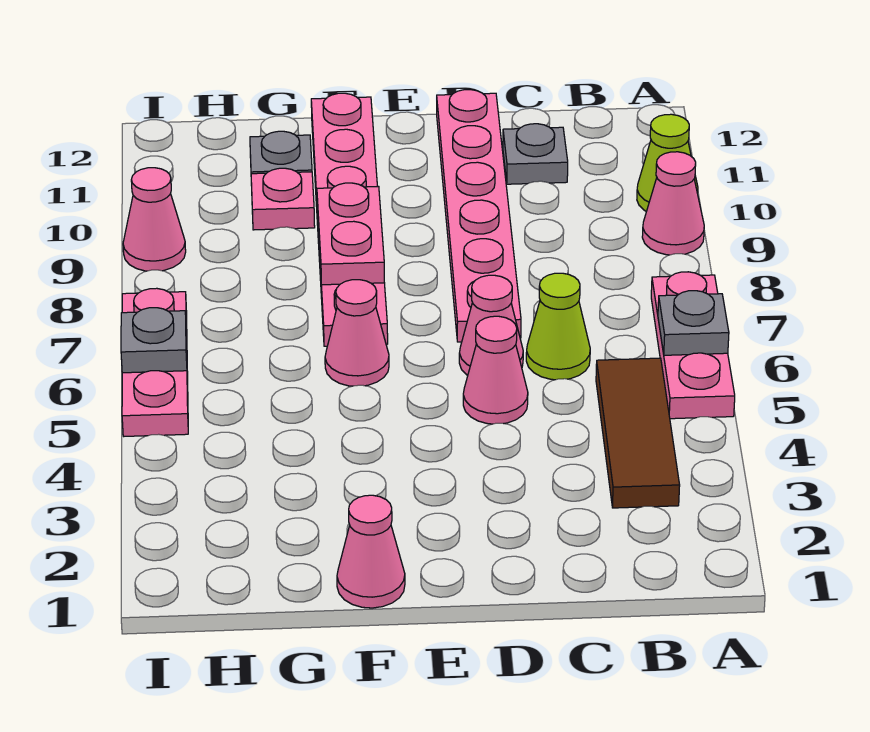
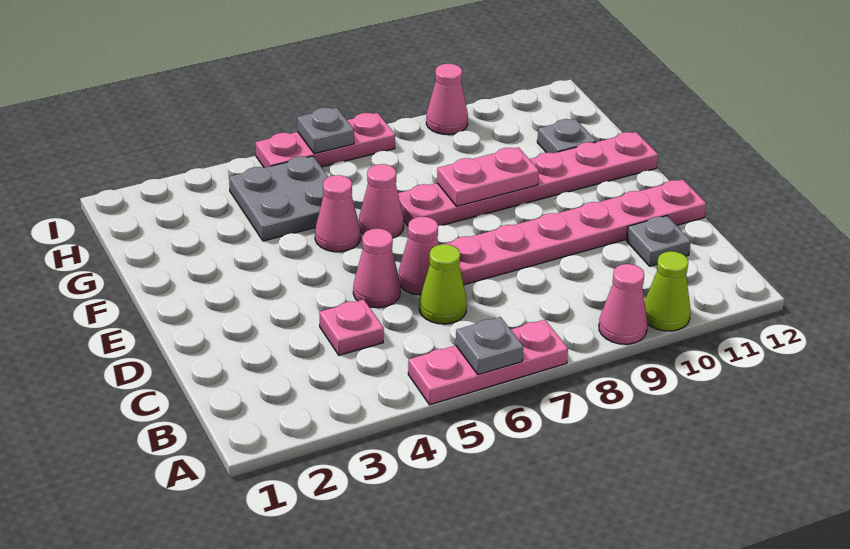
brown tile B3:B5 level 1 -> none
pink cone F1 level 1 -> pink cone F5 level 1
none -> grey plate G4:H5 level 1
pink plate G10 level 1 -> pink plate C4 level 1

